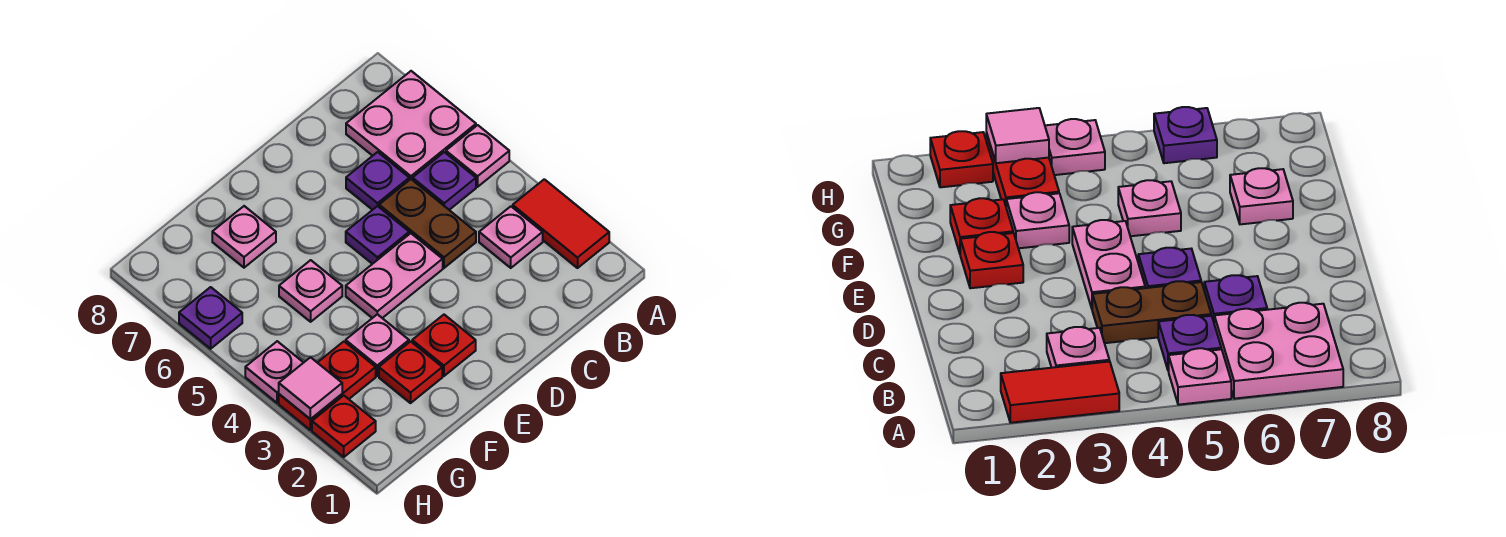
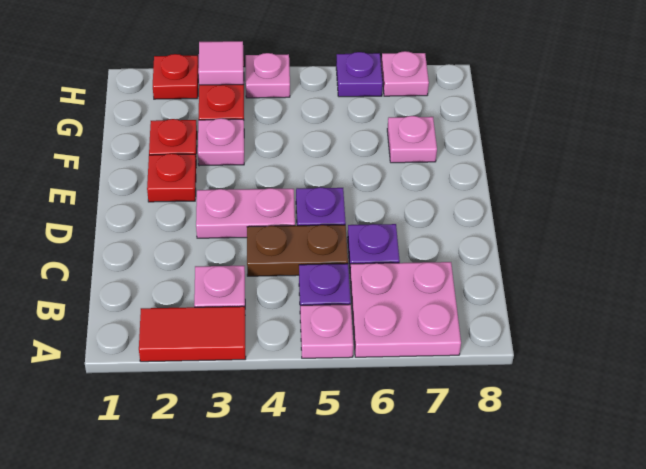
pink plate D4:E4 level 1 -> pink plate D3:D4 level 1
pink plate F5 level 1 -> pink plate H7 level 1

